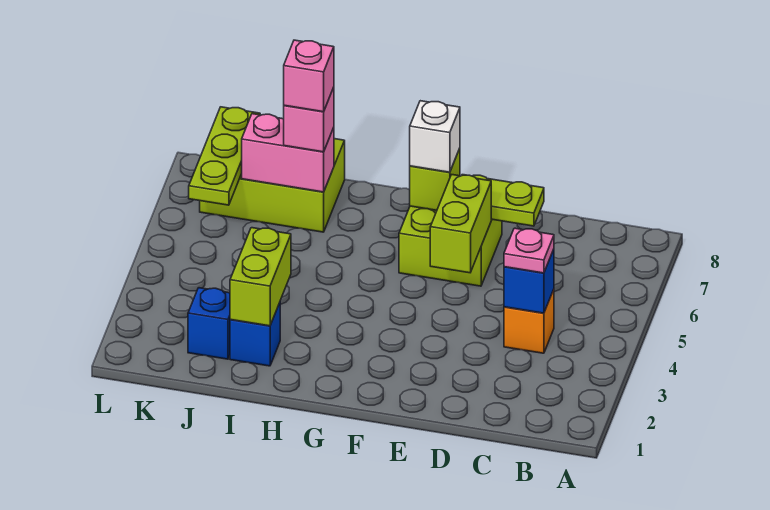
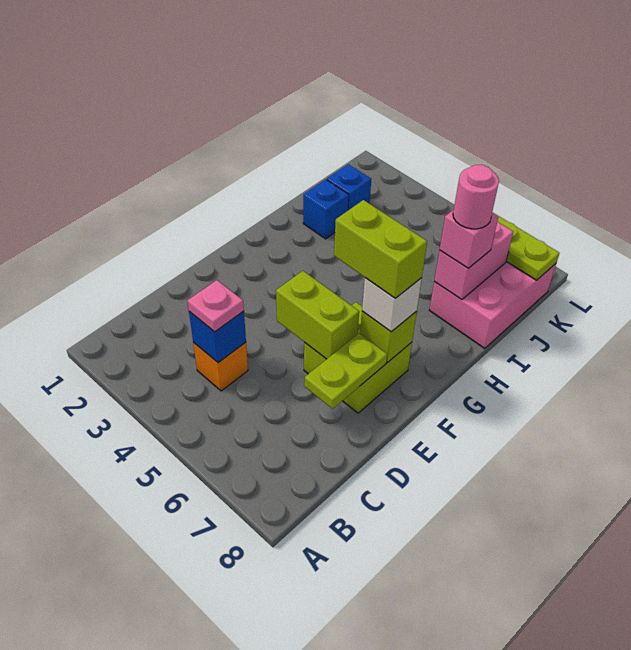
lime brick I2:I3 level 2 -> lime brick F6:F7 level 4
lime brick I7:K8 level 1 -> pink brick I7:K8 level 1
pink brick I7 level 4 -> pink round brick I7 level 4

